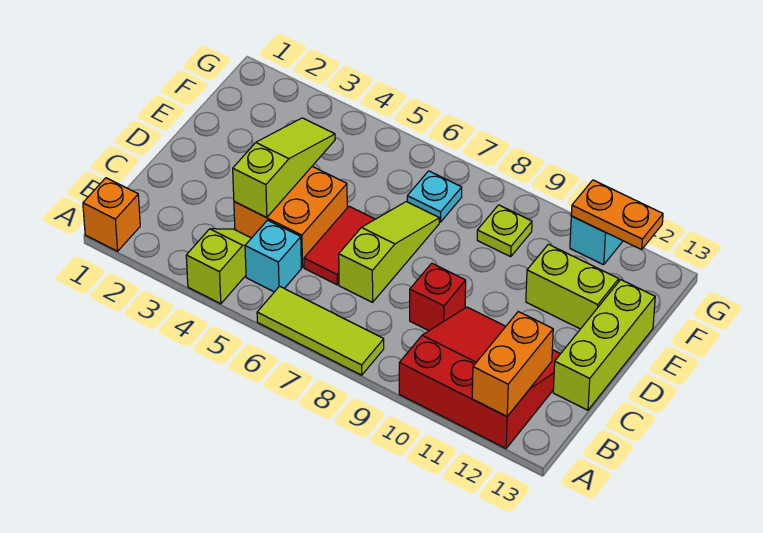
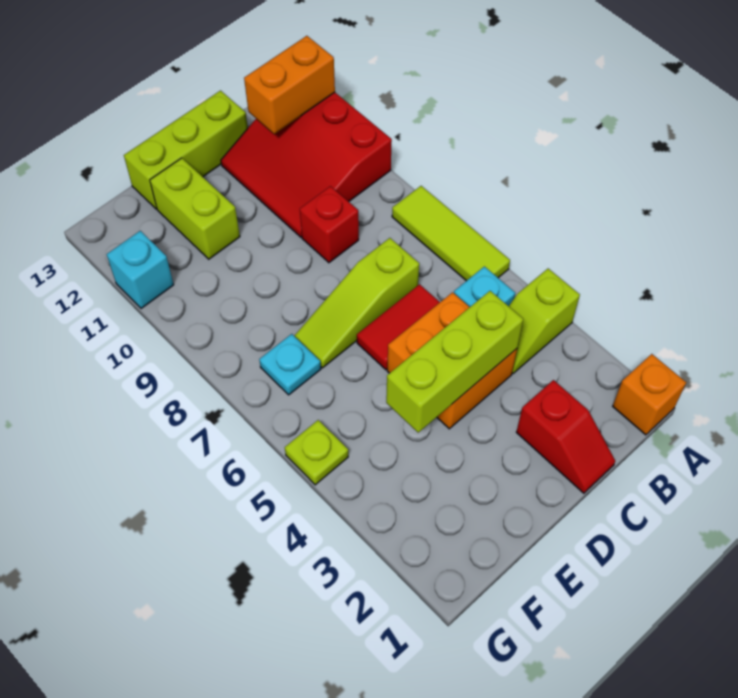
none -> red slope C1:C2 level 1 top 2
lime slope C4:E4 level 2 top C -> lime brick C4:E4 level 2
lime plate F9 level 1 -> lime plate G5 level 1
orange plate G11:G12 level 2 -> none

